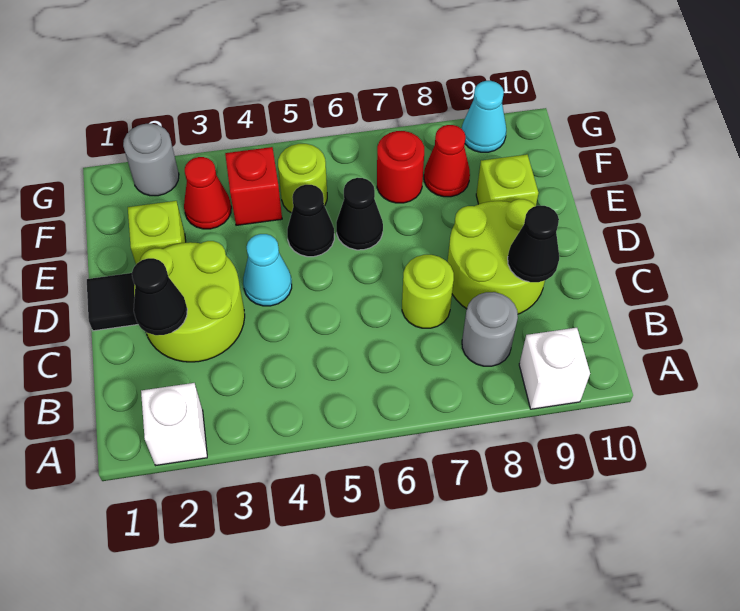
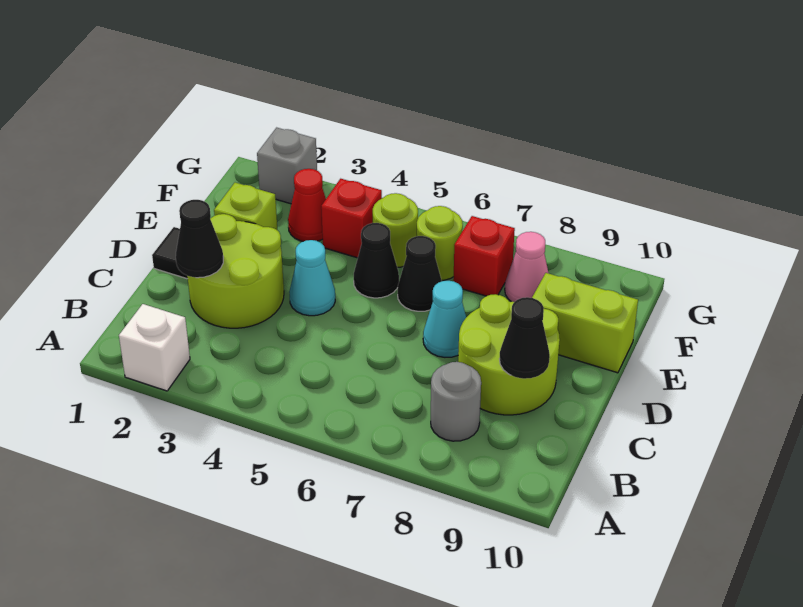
white brick A9 level 1 -> none
lime round brick C7 level 1 -> lime round brick F6 level 1
lime brick E9 level 1 -> lime brick E9:E10 level 1
red round brick F7 level 1 -> red brick F7 level 1
red cone F8 level 1 -> pink cone F8 level 1
grey round brick G2 level 1 -> grey brick G2 level 1
cyan cone G9 level 1 -> cyan cone D7 level 1

